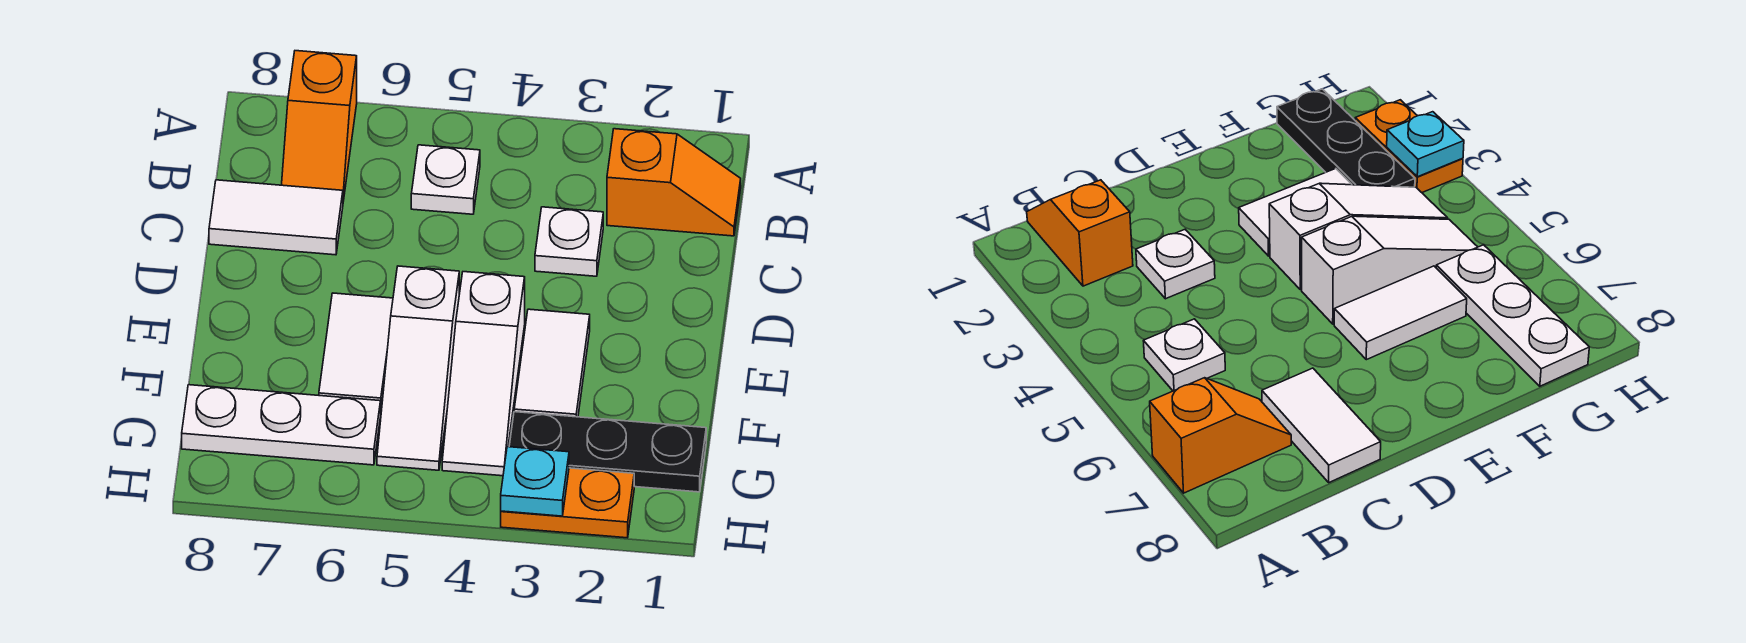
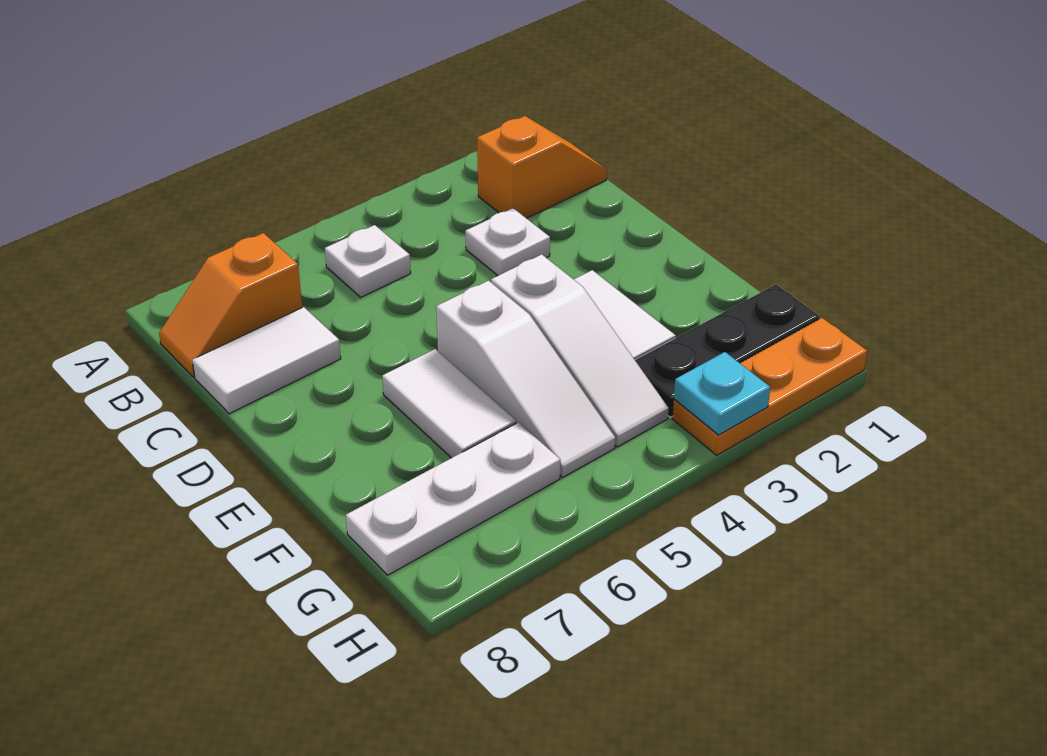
orange slope A7:B7 level 1 top A -> orange slope B7:B8 level 1 top 7
orange plate H2:H3 level 1 -> orange plate H1:H3 level 1

